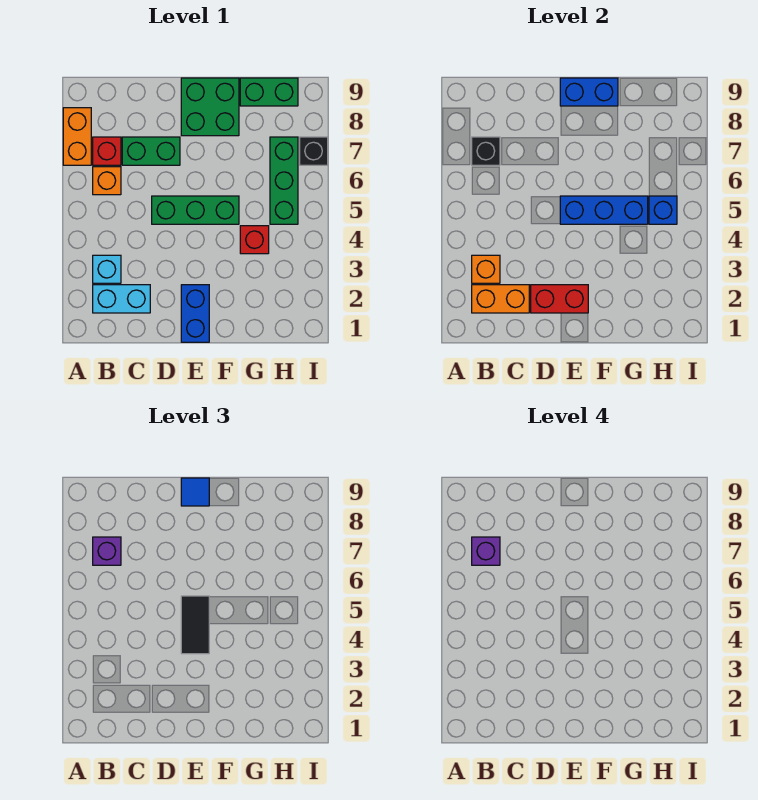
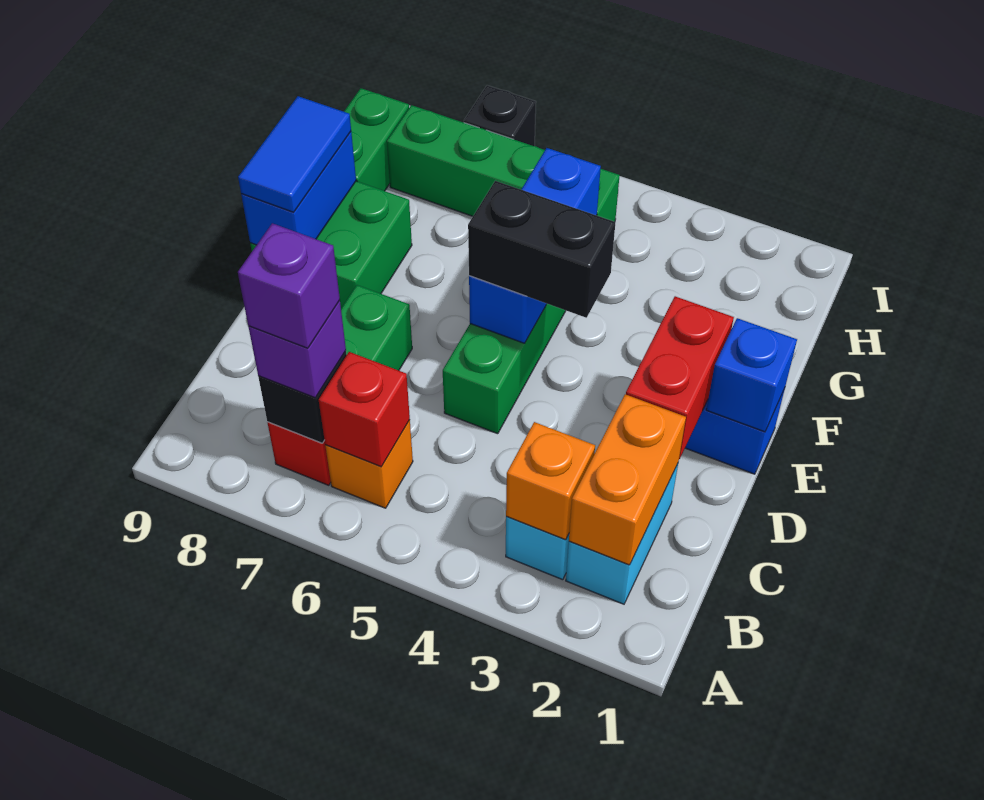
orange brick A7:A8 level 1 -> none
black tile E4:E5 level 3 -> black brick E4:E5 level 3
blue tile E9 level 3 -> blue tile E9:F9 level 3
red brick G4 level 1 -> red brick B6 level 2
green brick H5:H7 level 1 -> green brick H5:H8 level 1
blue brick H5 level 2 -> blue brick E1 level 2

